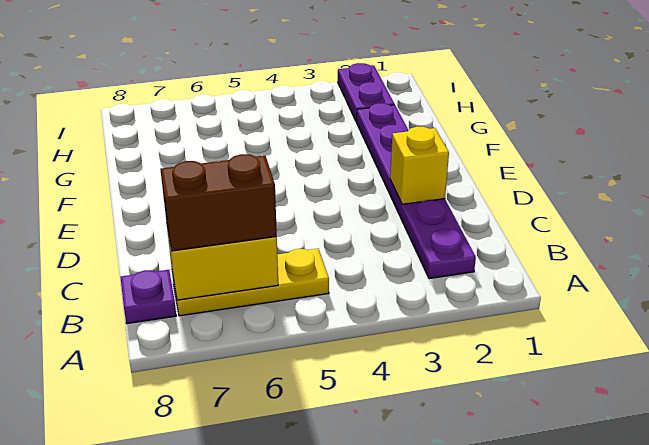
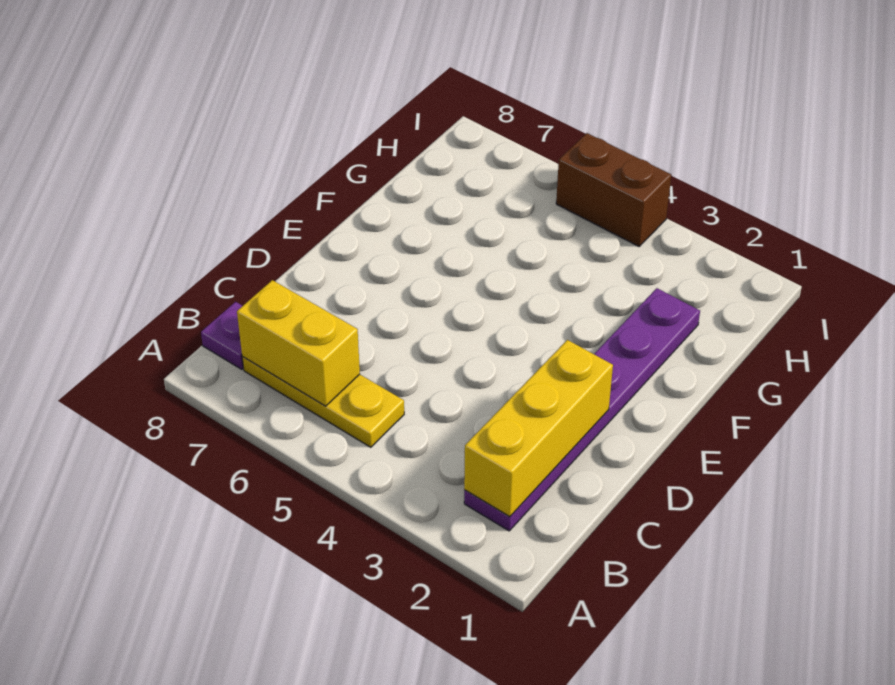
brown brick B6:B7 level 3 -> brown brick I4:I5 level 1
yellow brick D2 level 2 -> yellow brick B2:D2 level 2
purple plate H2:I2 level 1 -> none

